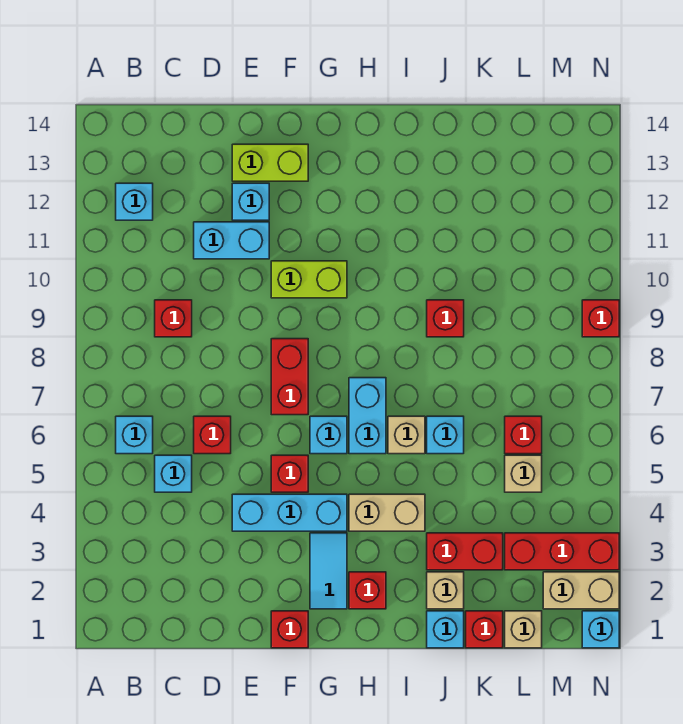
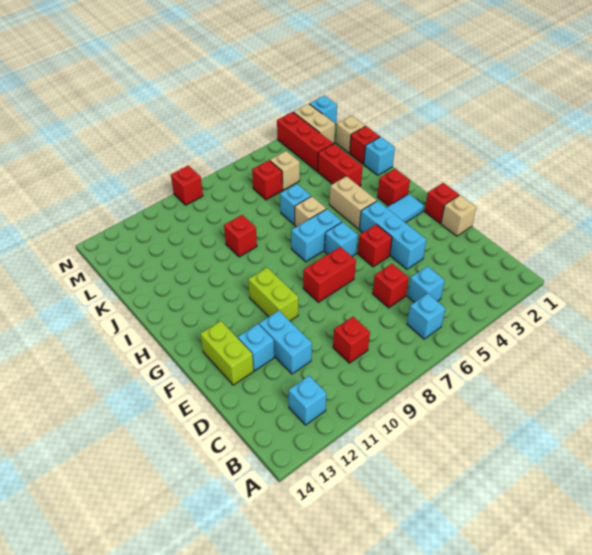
tan brick J2 level 1 -> tan brick E1 level 1

